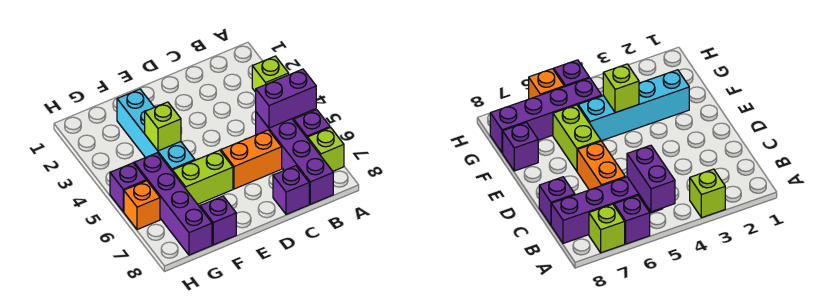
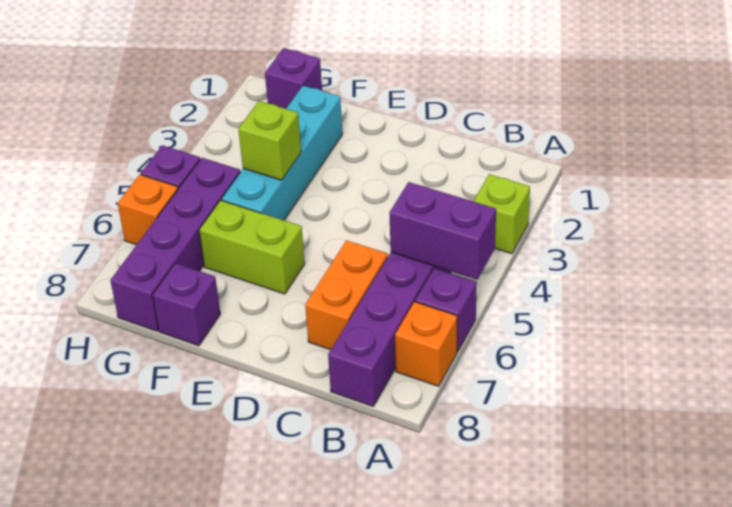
lime brick A7 level 1 -> orange brick A7 level 1
orange brick C6:D6 level 1 -> orange brick C6:C7 level 1
purple brick C8 level 1 -> purple brick G1 level 1

